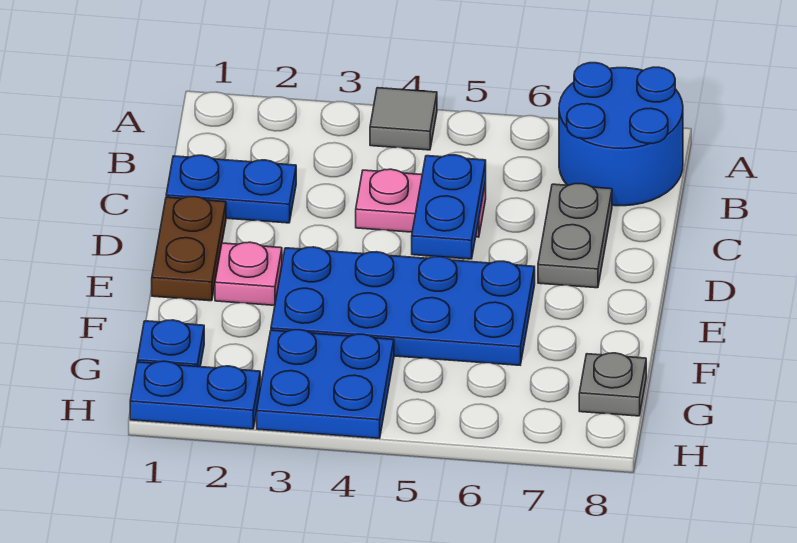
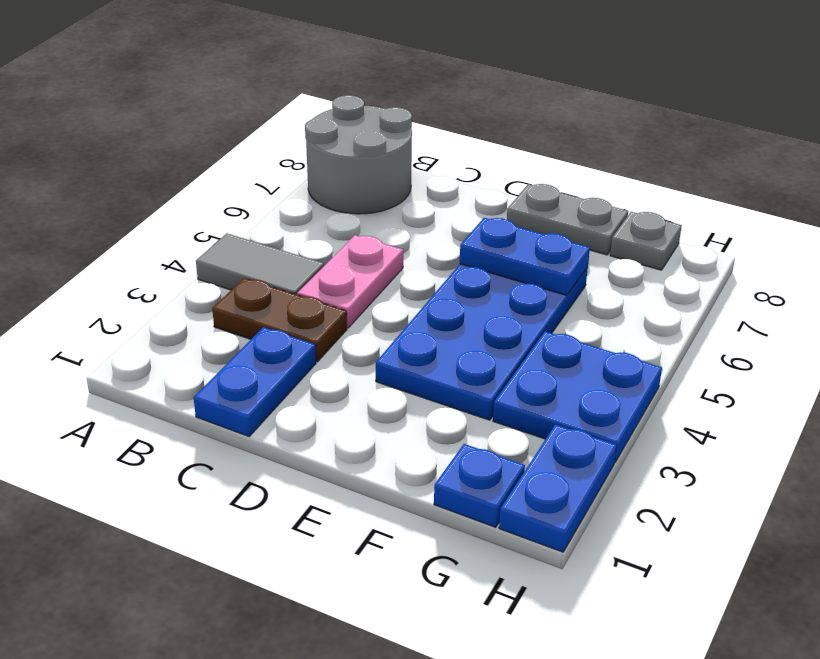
grey tile A4 level 1 -> grey tile A4:B4 level 1
blue round brick A7:B8 level 1 -> grey round brick A7:B8 level 1
blue plate C5:D5 level 2 -> blue plate E6:F6 level 2
grey plate C7:D7 level 1 -> grey plate E8:F8 level 1
brown plate D1:E1 level 1 -> brown plate B3:C3 level 1
pink plate E2 level 1 -> none

